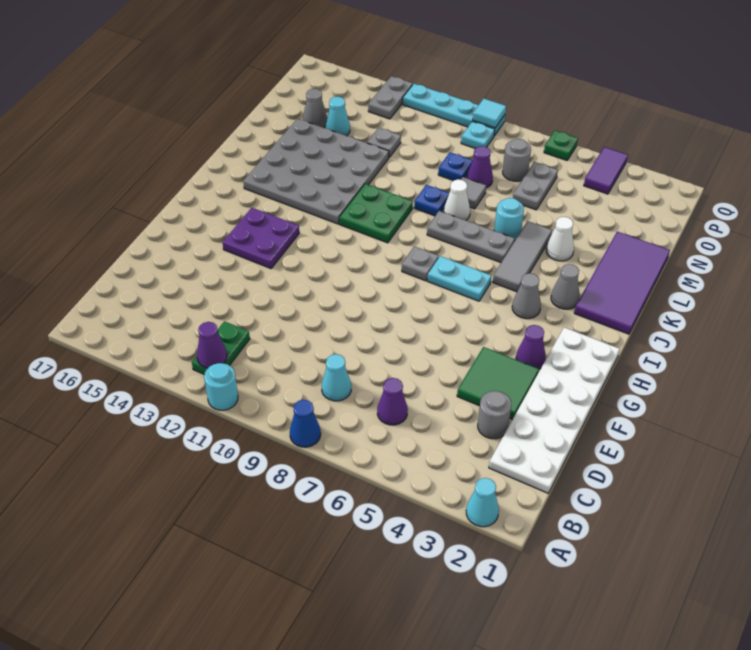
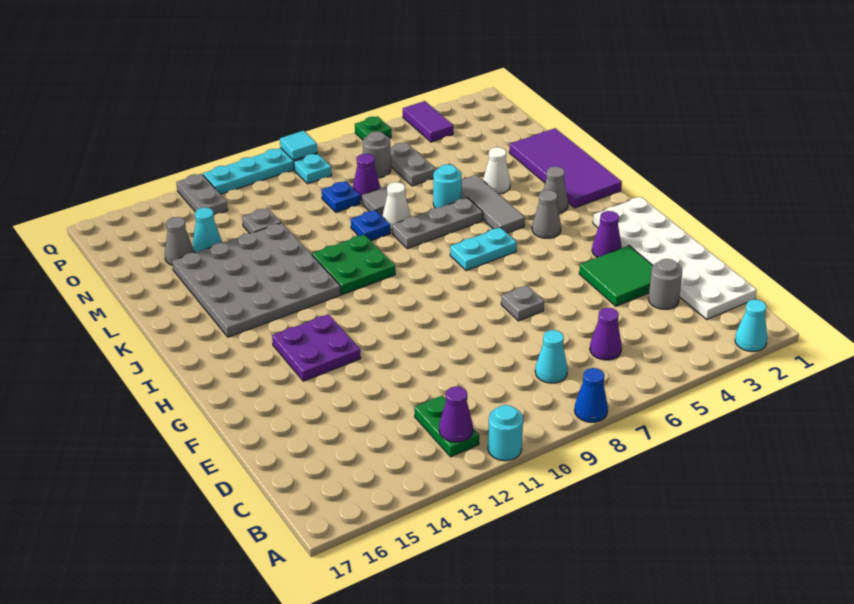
grey plate I8 level 1 -> grey plate F7 level 1

